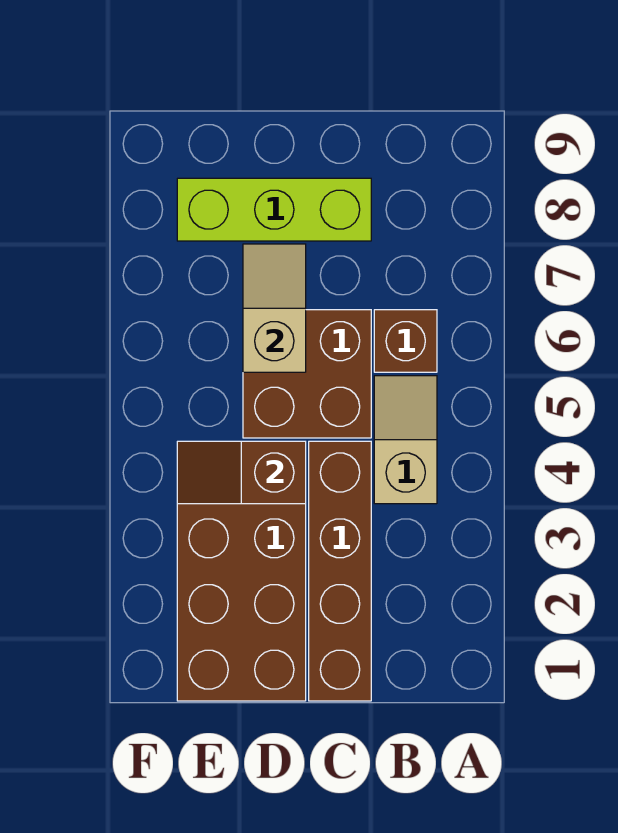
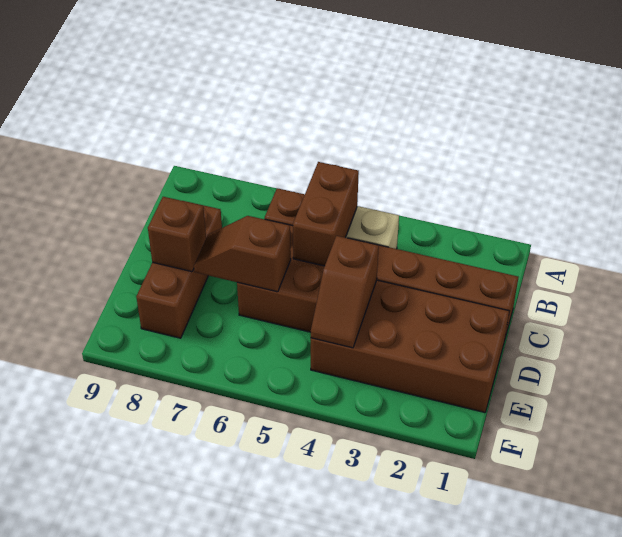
none -> brown brick B5:C5 level 2
lime brick C8:E8 level 1 -> brown brick C8:E8 level 1
tan slope D6:D7 level 2 top 6 -> brown slope D6:D7 level 2 top 6
none -> brown brick D8 level 2

